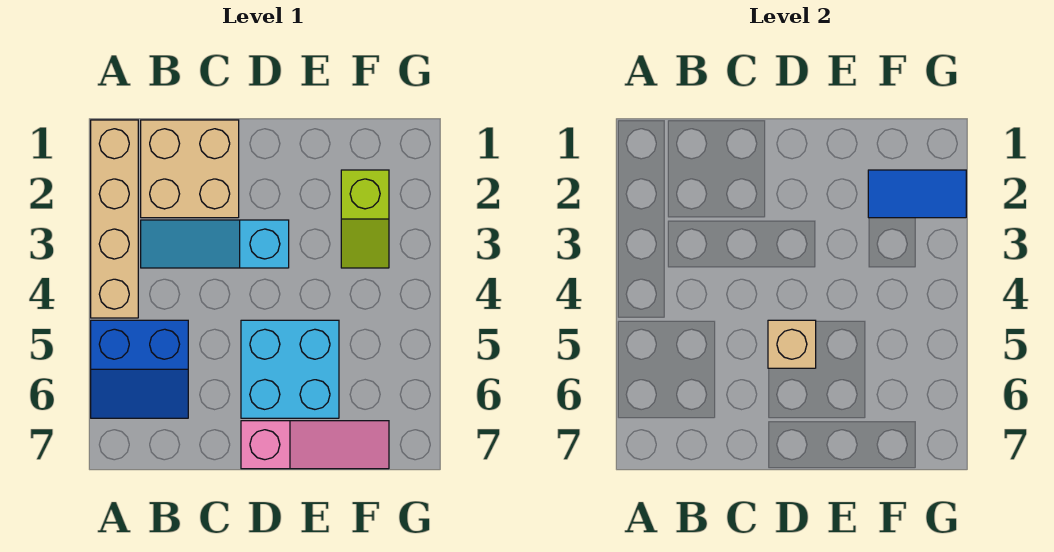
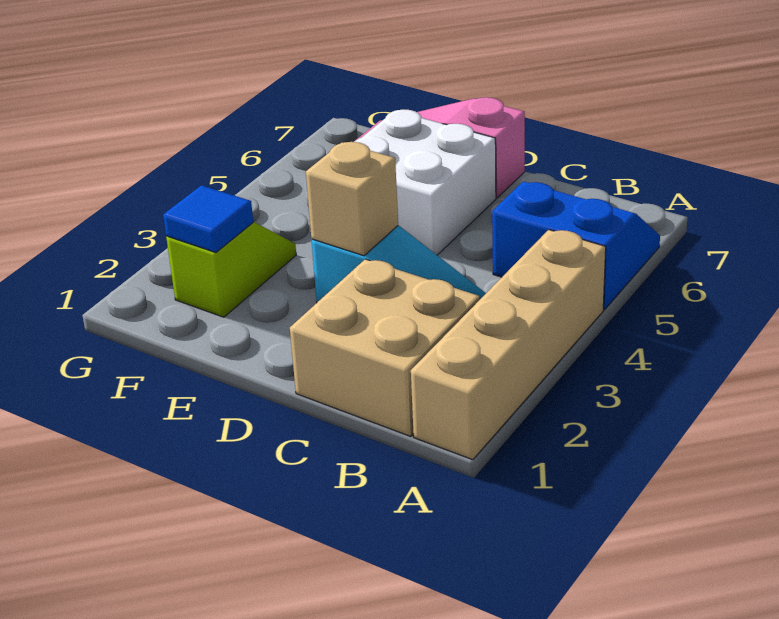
cyan brick D5:E6 level 1 -> white brick D5:E6 level 1
tan brick D5 level 2 -> tan brick D3 level 2
blue tile F2:G2 level 2 -> blue tile F2 level 2

